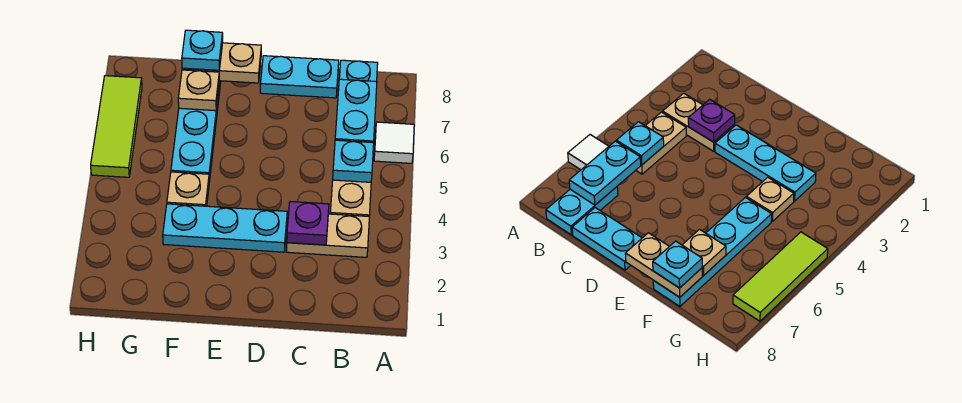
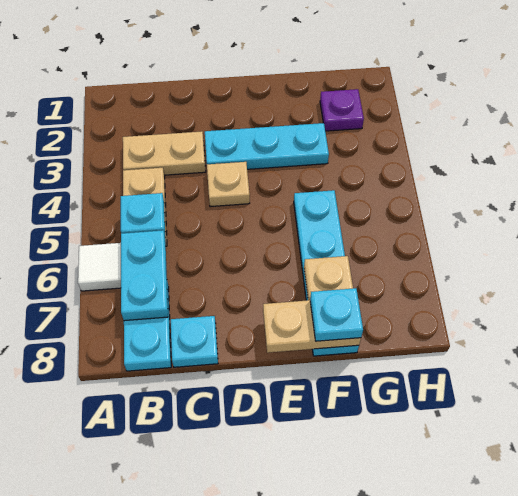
purple plate C3 level 2 -> purple plate G2 level 1
cyan plate C8:D8 level 1 -> cyan plate C8 level 1
tan plate F4 level 1 -> tan plate D4 level 1
lime tile H5:H7 level 1 -> none

